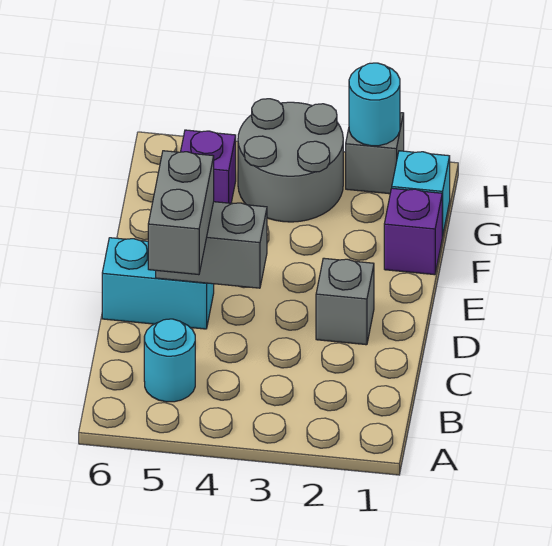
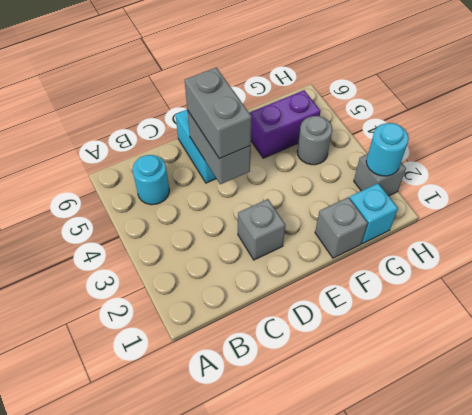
grey brick C5:D5 level 3 -> grey brick D4:D5 level 3
purple brick F1 level 1 -> grey brick F1 level 1
grey round brick G3:H4 level 1 -> grey round brick G4 level 1
purple brick G5 level 1 -> purple brick F5:G5 level 1

